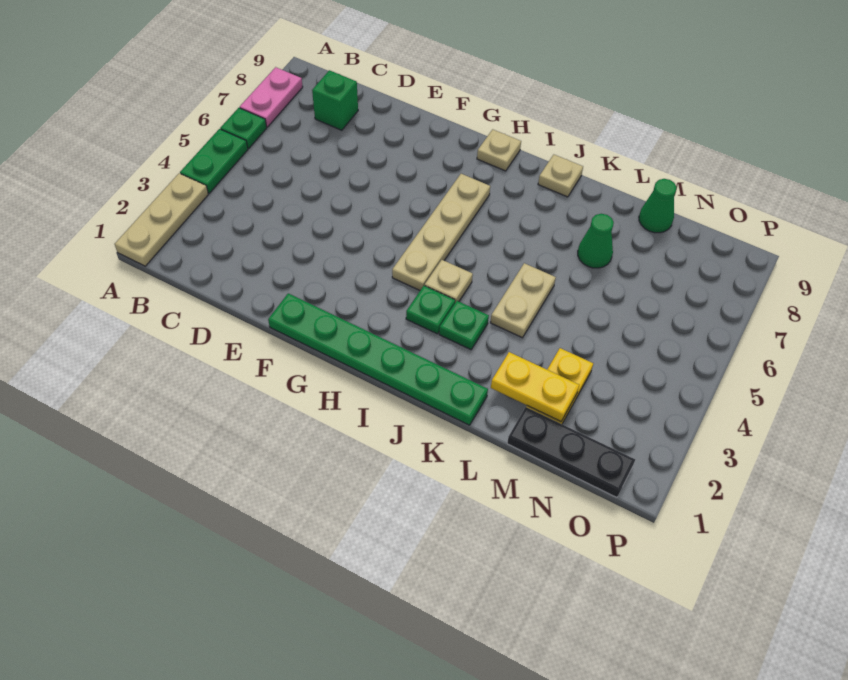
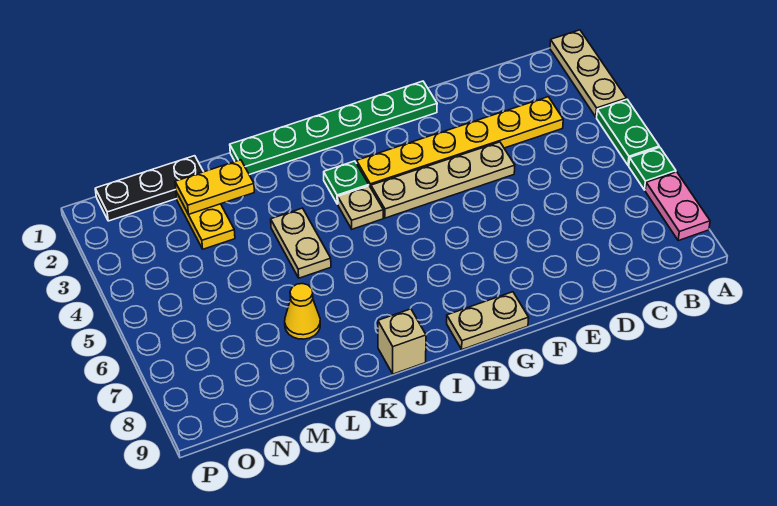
none -> yellow plate C3:H3 level 1
green brick C8 level 1 -> none
tan plate H4:H7 level 1 -> tan plate E4:H4 level 1
tan plate H9 level 1 -> tan plate G9:H9 level 1
green plate J3 level 1 -> none
tan plate J9 level 1 -> tan brick J9 level 1
green cone L7 level 1 -> yellow cone L7 level 1
green cone M9 level 1 -> none

